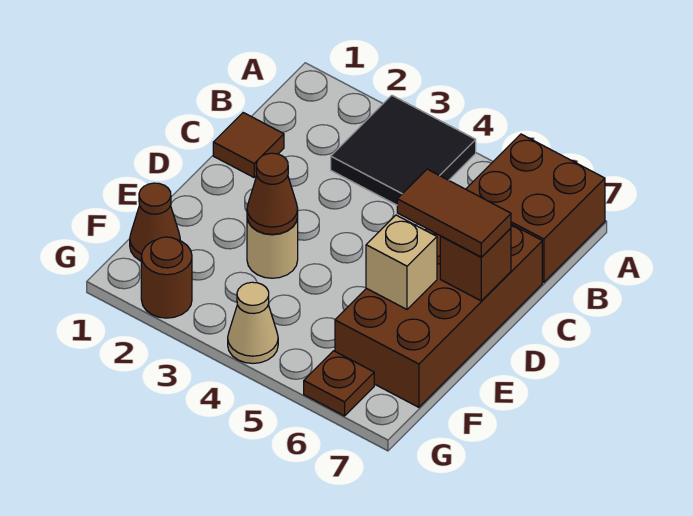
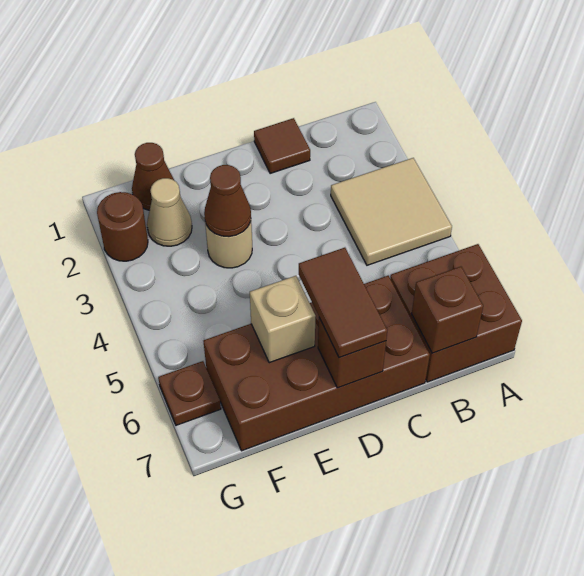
black tile A3:B4 level 1 -> tan tile A3:B4 level 1
none -> brown brick B7 level 2
tan cone G4 level 1 -> tan cone F2 level 1

